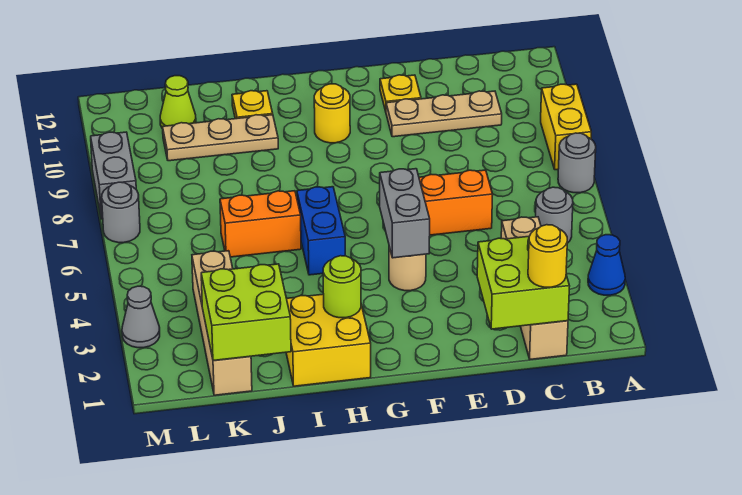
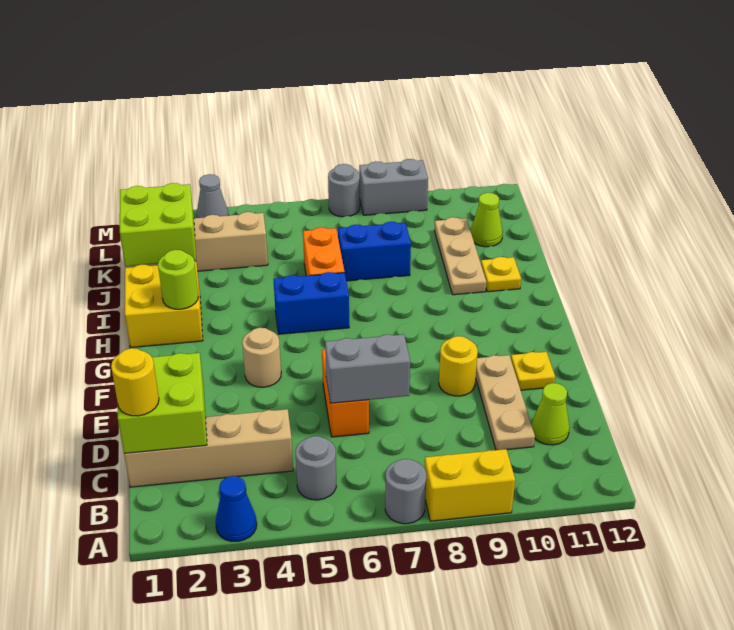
none -> lime cone C11 level 1
grey brick F4:F5 level 2 -> grey brick D6:D7 level 2
yellow round brick G10 level 1 -> yellow round brick E9 level 1
none -> blue brick J7:J8 level 1

